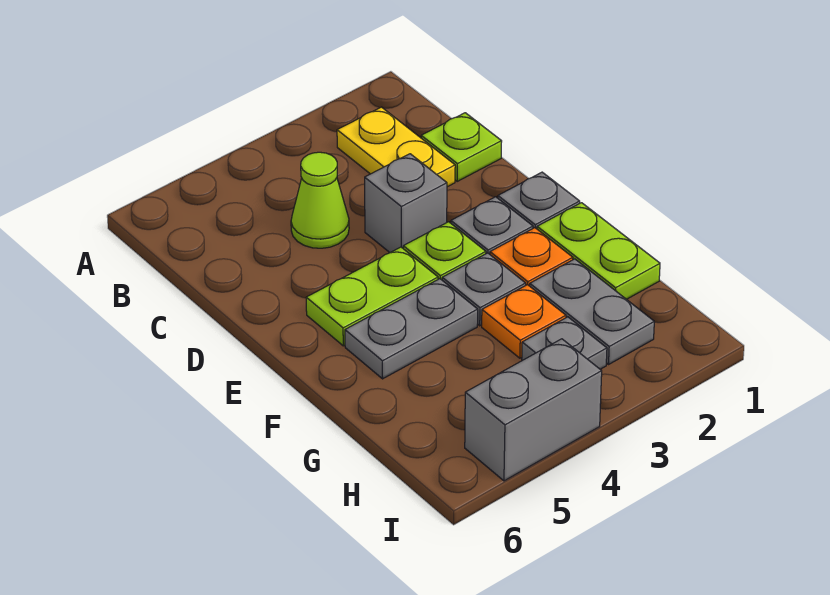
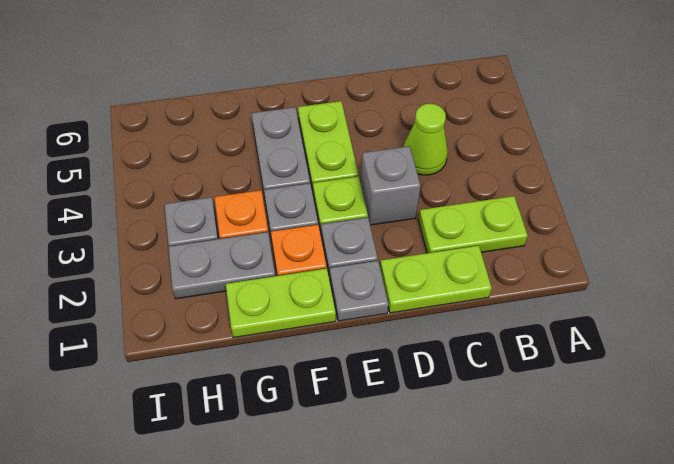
yellow plate B2:C2 level 1 -> lime plate B2:C2 level 1
lime plate C1 level 1 -> lime plate C1:D1 level 1
grey brick I4:I5 level 1 -> none

